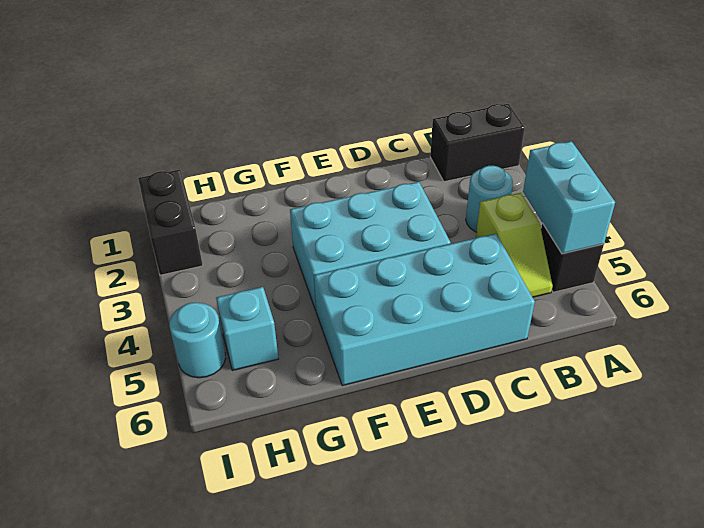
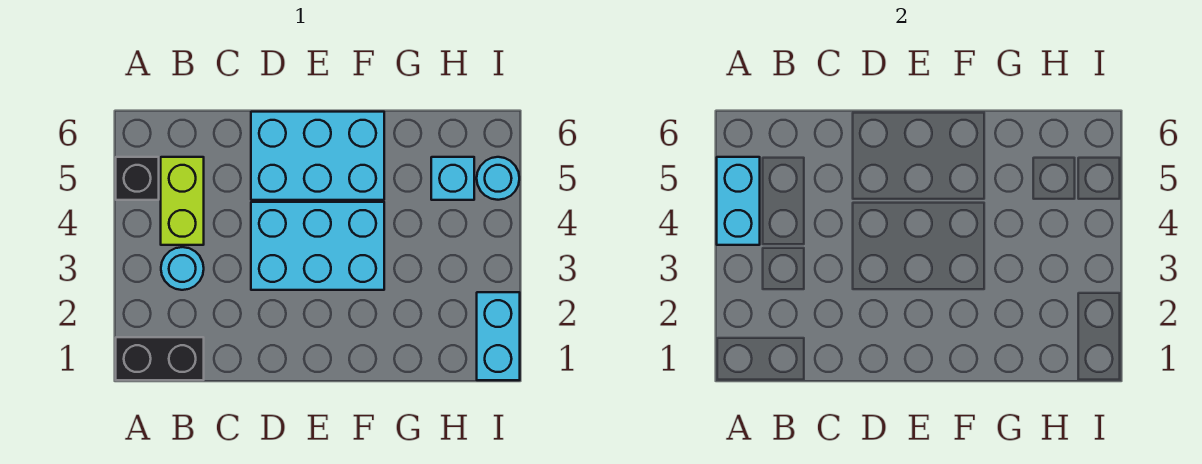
lime slope B4:B5 level 1 top 4 -> lime brick B4:B5 level 1
cyan brick C5:F6 level 1 -> cyan brick D5:F6 level 1
black brick I1:I2 level 1 -> cyan brick I1:I2 level 1

